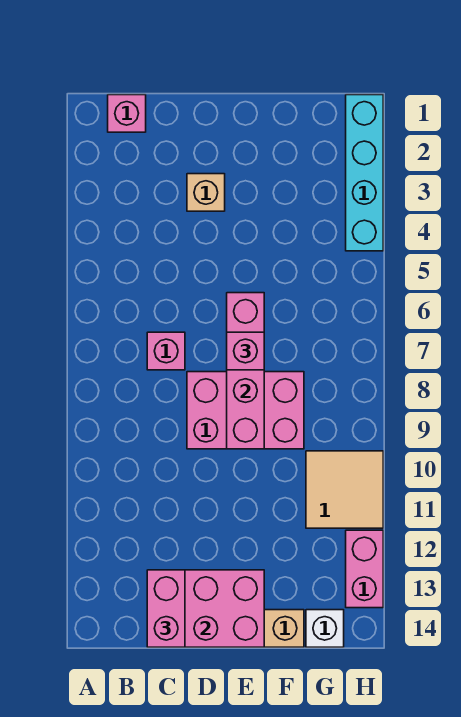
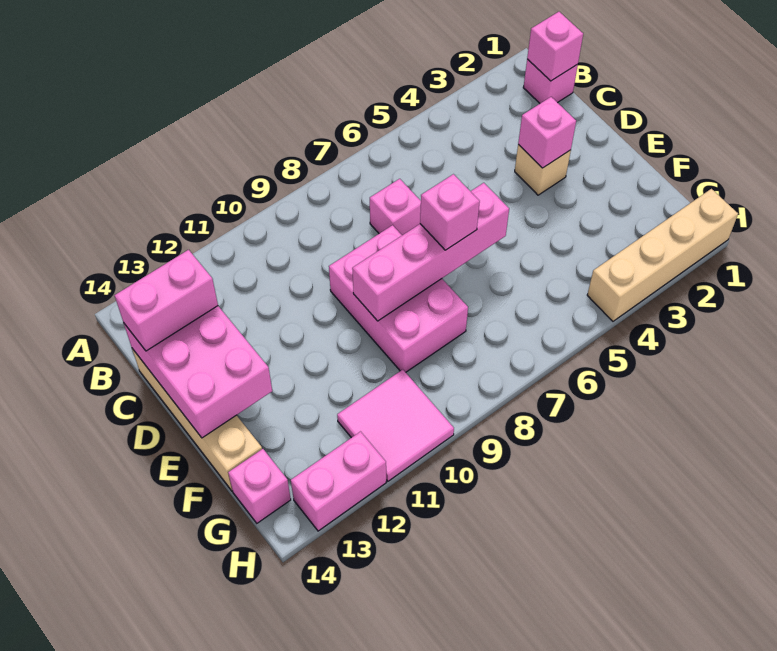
none -> pink brick B1 level 2
none -> pink brick D3 level 2
tan tile G10:H11 level 1 -> pink tile G10:H11 level 1
white brick G14 level 1 -> pink brick G14 level 1
cyan brick H1:H4 level 1 -> tan brick H1:H4 level 1

